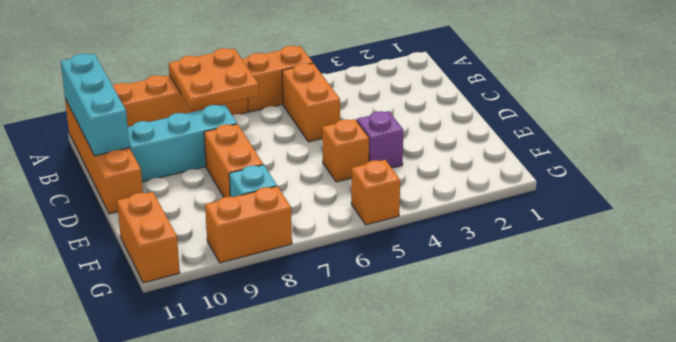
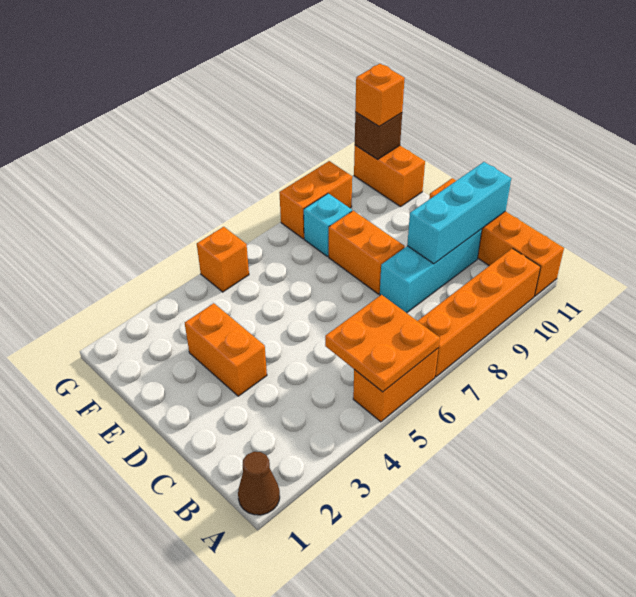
none -> brown cone A1 level 1
orange plate A7:B8 level 2 -> orange plate A5:B6 level 2
cyan brick A11:C11 level 2 -> cyan brick C9:C11 level 2
orange brick B5:C5 level 1 -> orange brick D3:E3 level 1
purple brick E4 level 1 -> none
orange brick E5 level 1 -> orange brick G11 level 3
none -> brown brick G11 level 2

